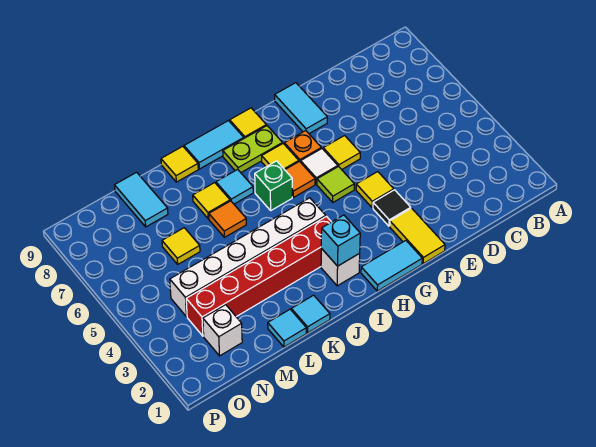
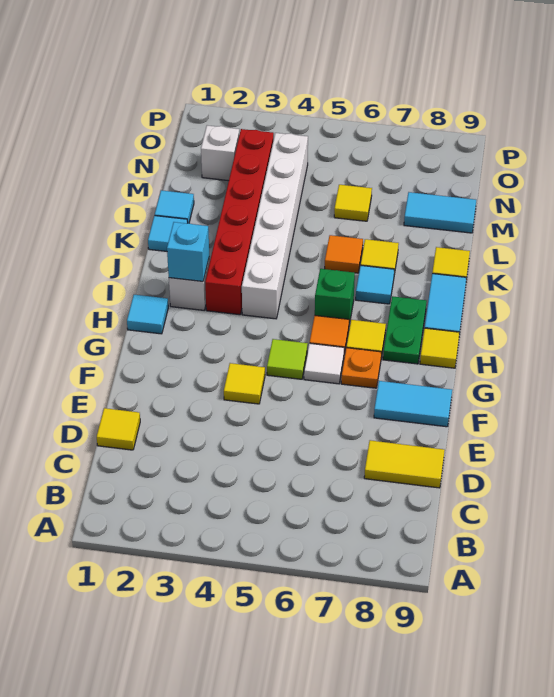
yellow tile F1:F2 level 1 -> yellow tile D8:D9 level 1
black tile F3 level 1 -> none
yellow tile F6 level 1 -> yellow tile D1 level 1
cyan tile G1:H1 level 1 -> cyan tile H1 level 1
lime plate H8:I8 level 1 -> green plate H8:I8 level 1

